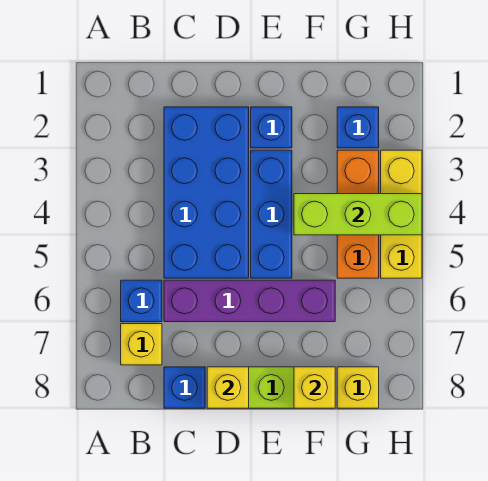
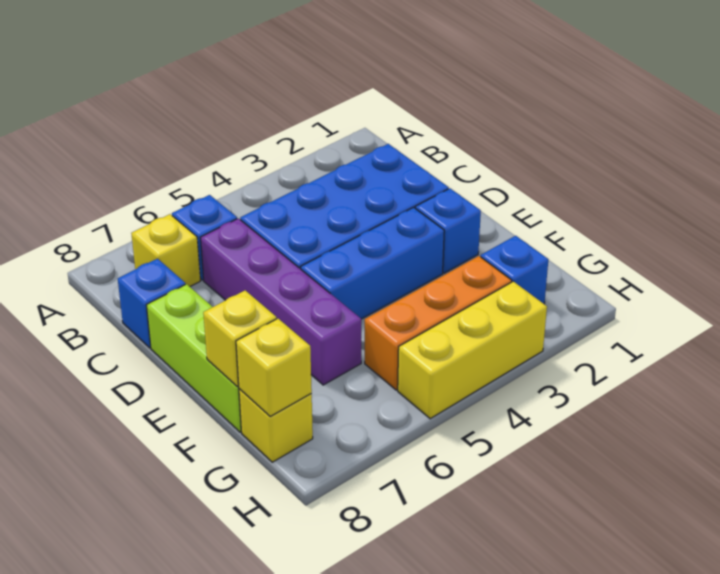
yellow brick D8 level 2 -> yellow brick G8 level 2
lime brick F4:H4 level 2 -> none

